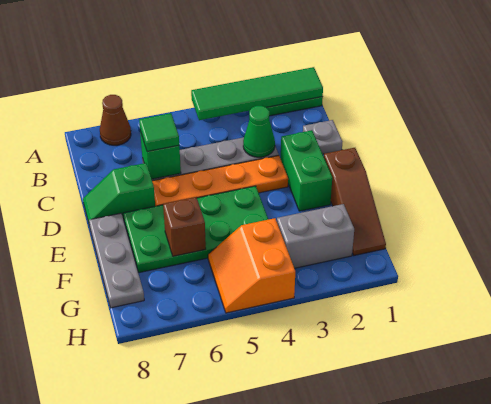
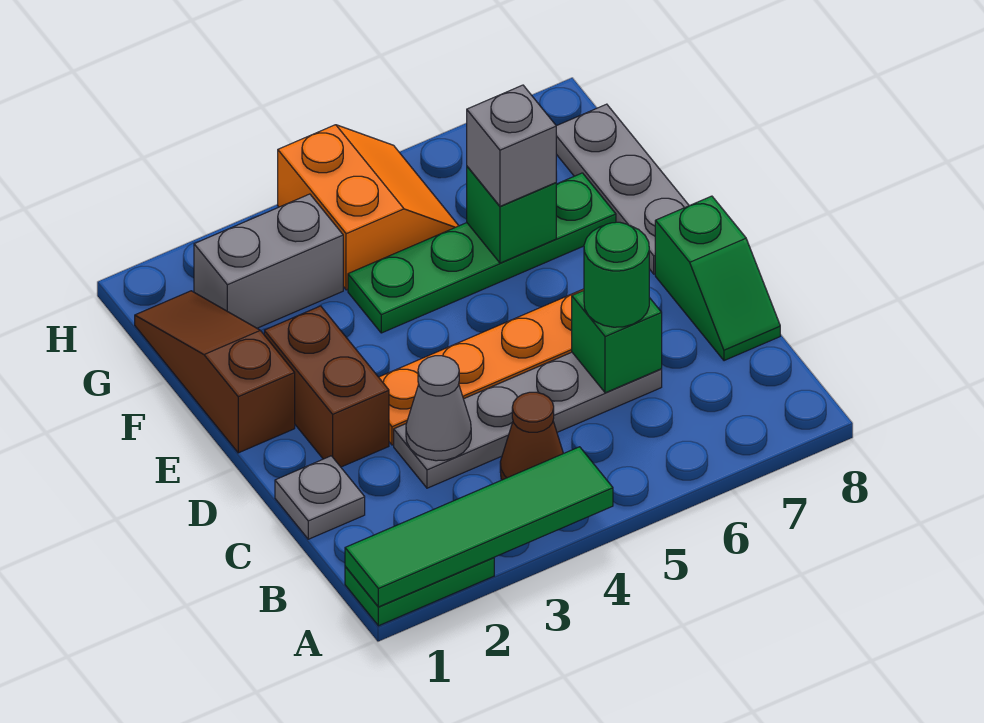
brown cone A7 level 1 -> brown cone B4 level 1
green cone C3 level 2 -> grey cone C3 level 2
green tile C6 level 3 -> green round brick C6 level 3
green brick D2:E2 level 1 -> brown brick D2:E2 level 1
green slope D7:D8 level 1 top 7 -> green slope C8:D8 level 1 top D
green plate E4:F7 level 1 -> green plate F4:F7 level 1
brown brick F6 level 2 -> green brick F6 level 2
none -> grey brick F6 level 3

